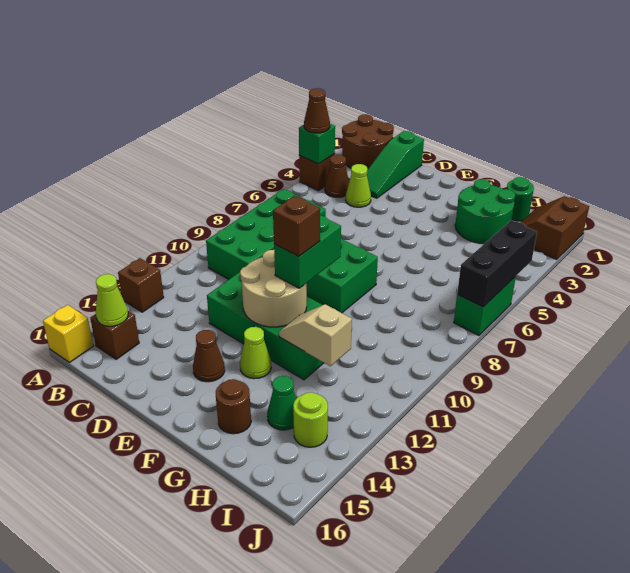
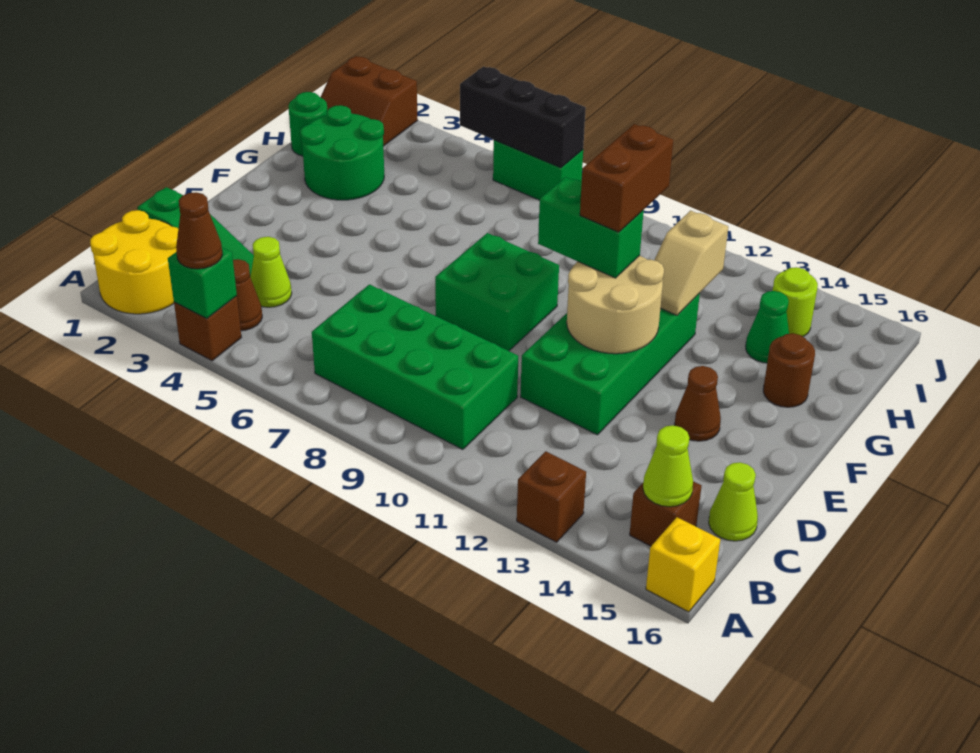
brown round brick A1:B2 level 1 -> yellow round brick A1:B2 level 1
brown brick F11 level 4 -> brown brick F11:G11 level 4
lime cone F13 level 1 -> lime cone C16 level 1

